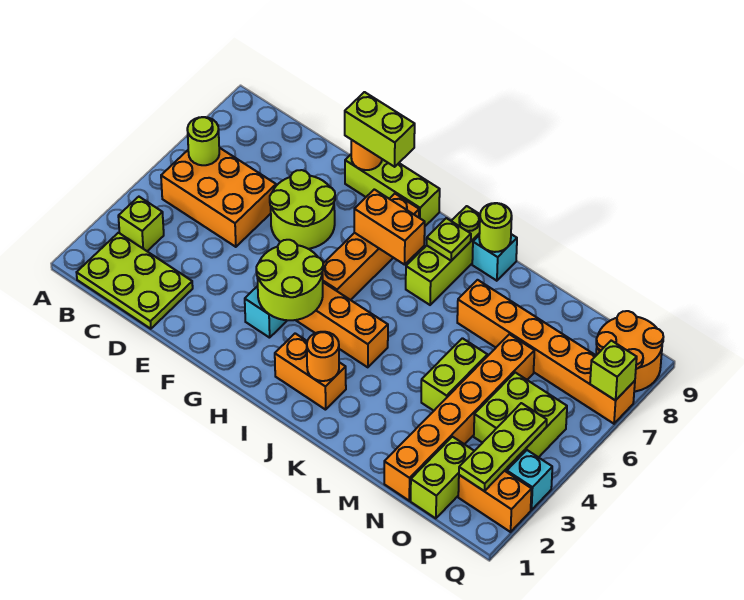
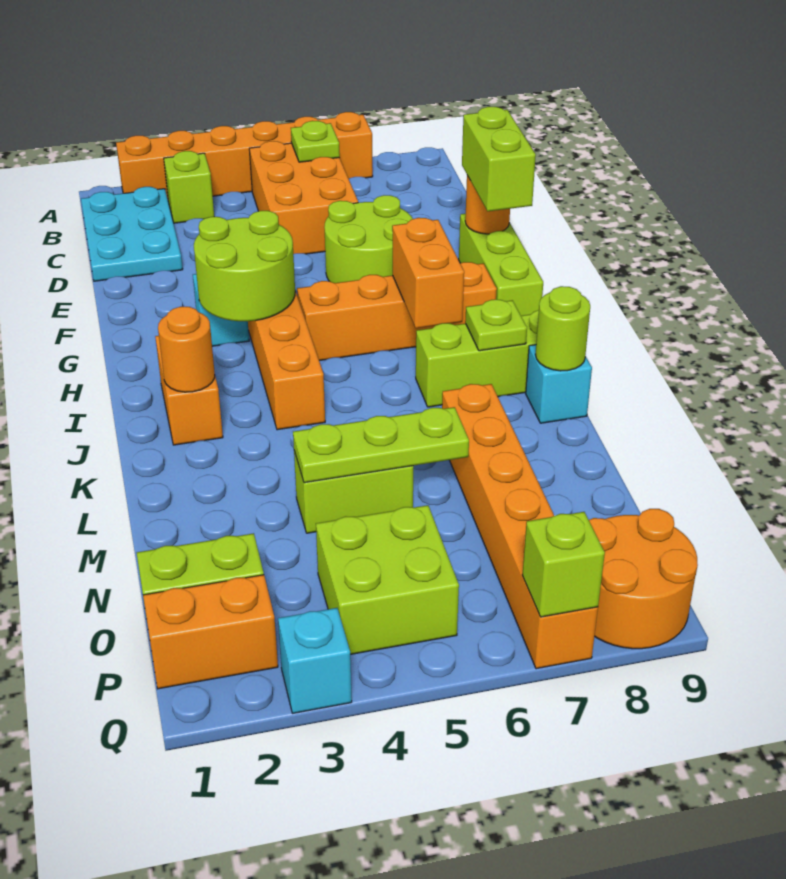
lime plate B1:D2 level 1 -> cyan plate B1:D2 level 1
lime round brick B6 level 2 -> lime plate B6 level 2
orange brick N1:N6 level 1 -> orange brick A2:A7 level 1
orange brick P2:Q2 level 1 -> orange brick P1:P2 level 1
lime plate P2:P4 level 2 -> lime plate M4:M6 level 2

